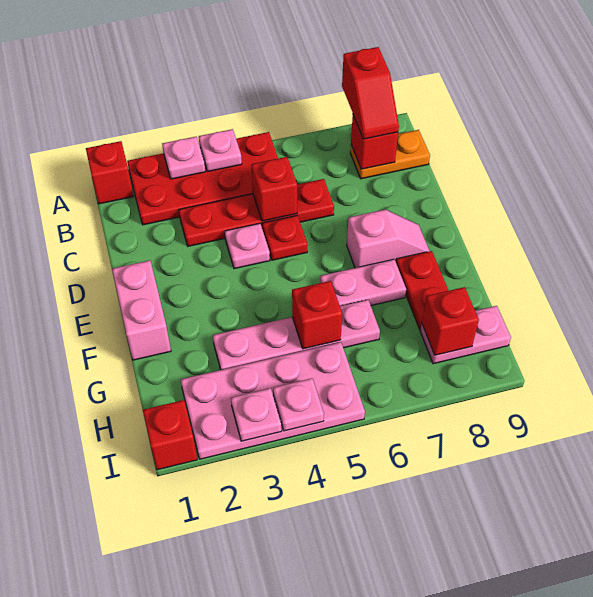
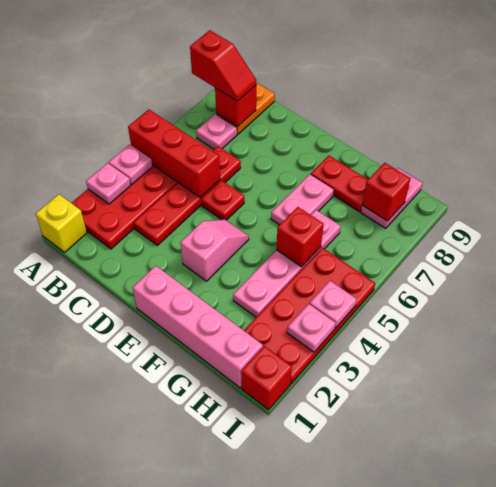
red brick A1 level 1 -> yellow brick A1 level 1
red brick C5 level 2 -> red brick A5:C5 level 2
pink plate D4 level 1 -> pink plate B7 level 1
pink brick E1:F1 level 1 -> pink brick E1:H1 level 1
pink slope E7:E8 level 1 top 7 -> pink slope E3:E4 level 1 top 3
pink plate H2:I5 level 1 -> red plate H2:I5 level 1

